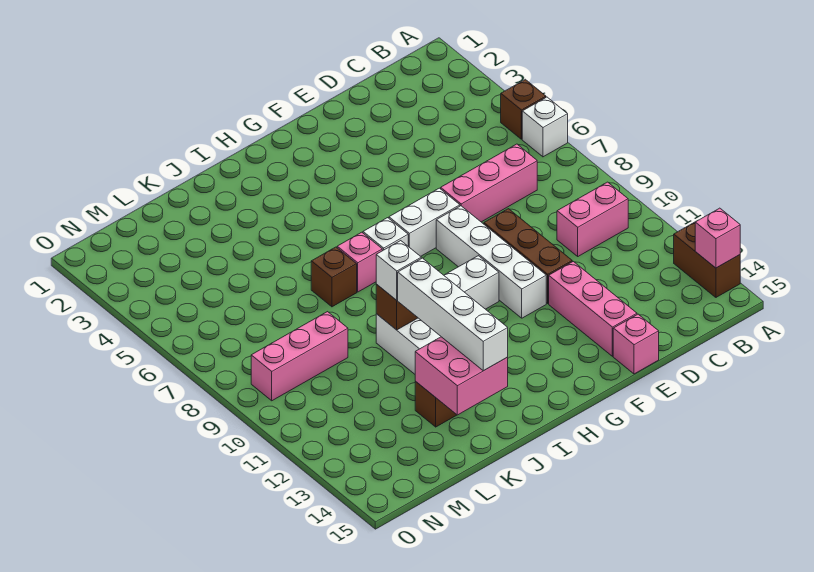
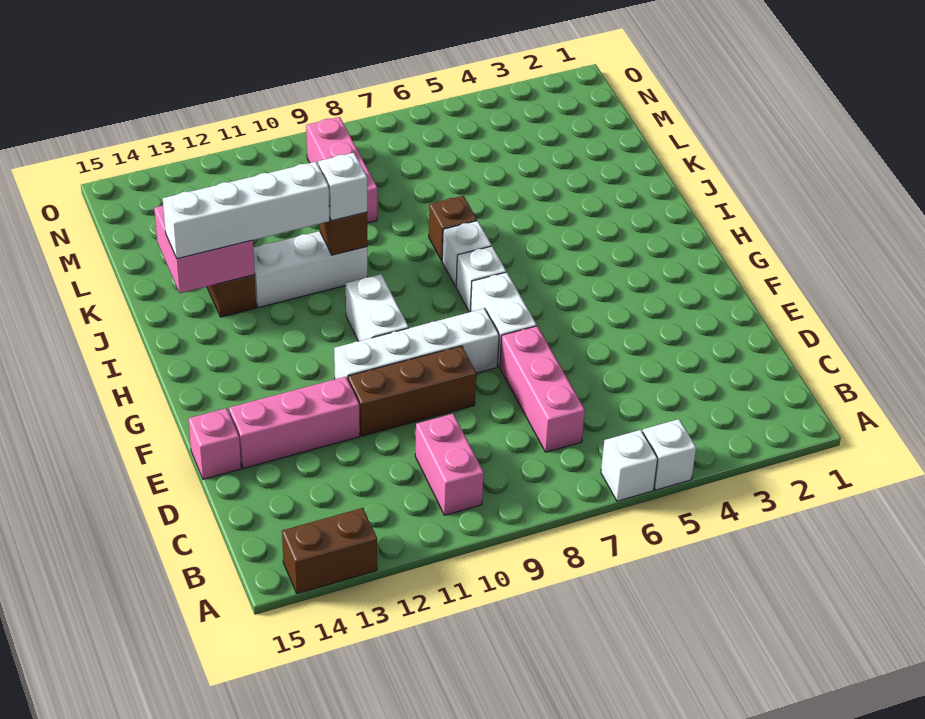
brown brick A5 level 1 -> white brick A5 level 1
pink brick A14 level 2 -> none
pink brick I7 level 1 -> white brick I7 level 1

